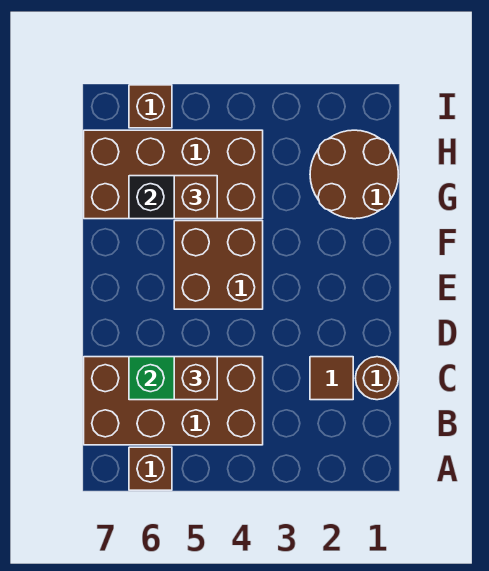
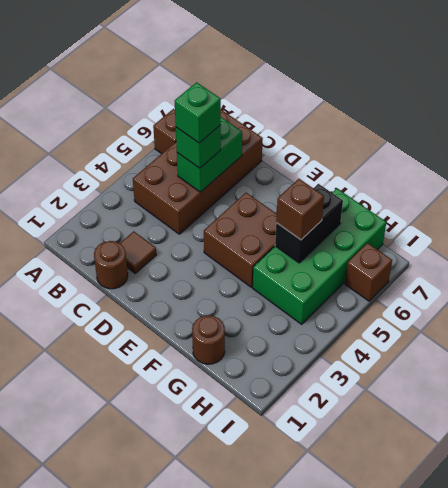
brown brick C5 level 3 -> green brick C5 level 3
none -> green brick C5 level 4
brown round brick G1:H2 level 1 -> brown round brick G1 level 1
brown brick G4:H7 level 1 -> green brick G4:H7 level 1

